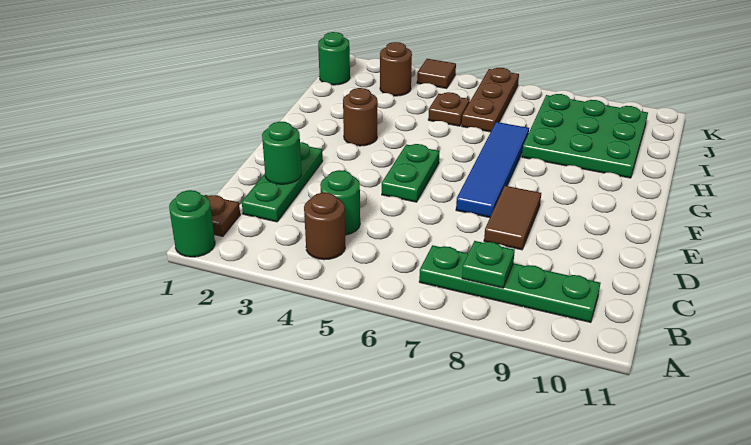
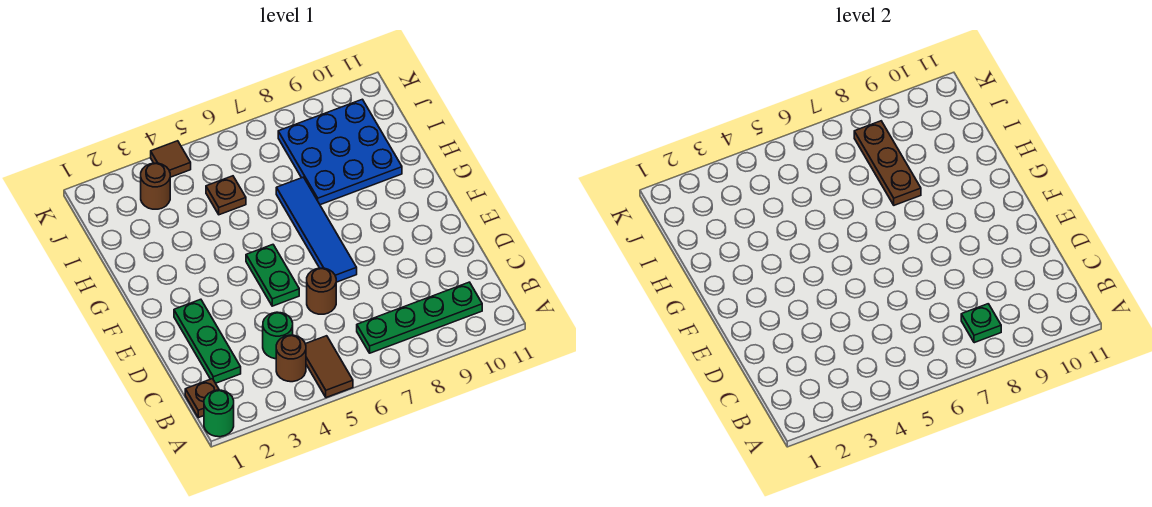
green round brick D2 level 2 -> none
brown tile D8:E8 level 1 -> brown tile A5:B5 level 1
brown round brick G3 level 1 -> brown round brick D6 level 1
green plate H8:J10 level 1 -> blue plate H8:J10 level 1
brown plate I6:K6 level 1 -> brown plate H8:J8 level 2
green round brick J1 level 1 -> none

